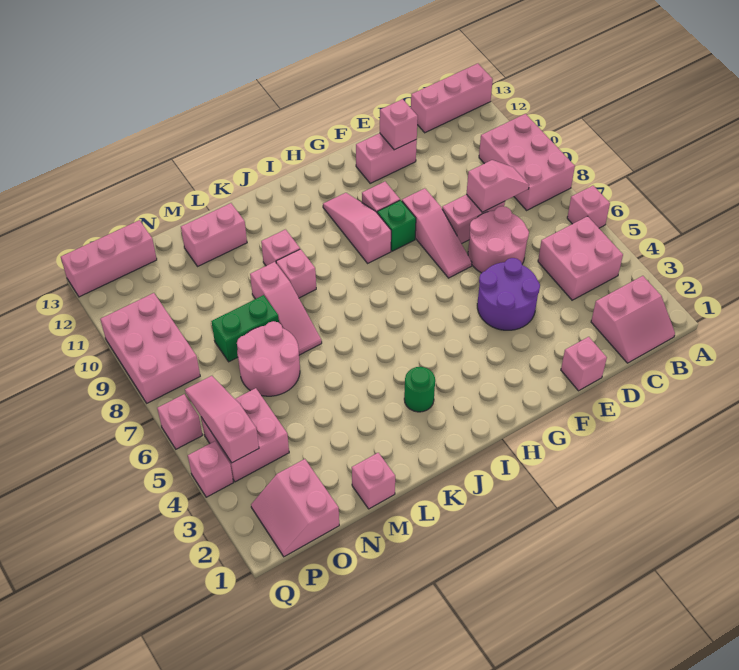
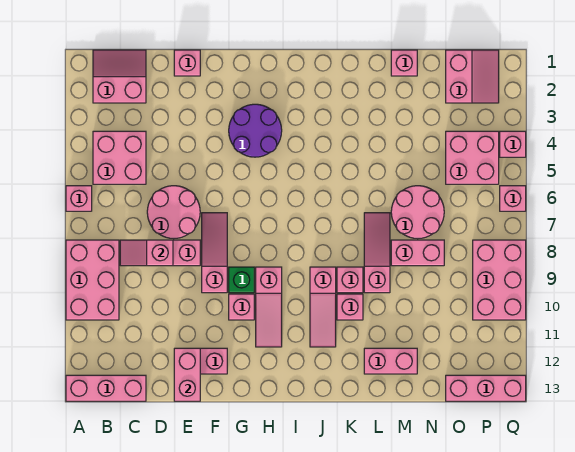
purple round brick E4:F5 level 1 -> purple round brick G3:H4 level 1
pink brick E12 level 2 -> pink brick E12:E13 level 2
green round brick J3 level 1 -> none
green brick M8:N8 level 1 -> pink brick M8:N8 level 1
pink slope P4:P6 level 2 top 4 -> pink slope J9:J11 level 1 top 9

